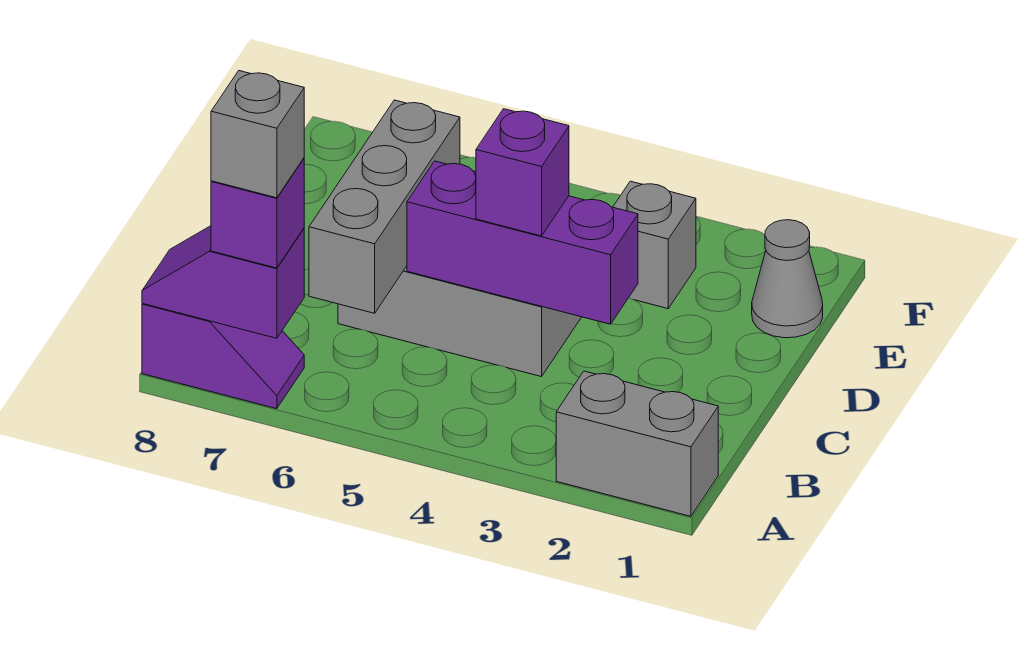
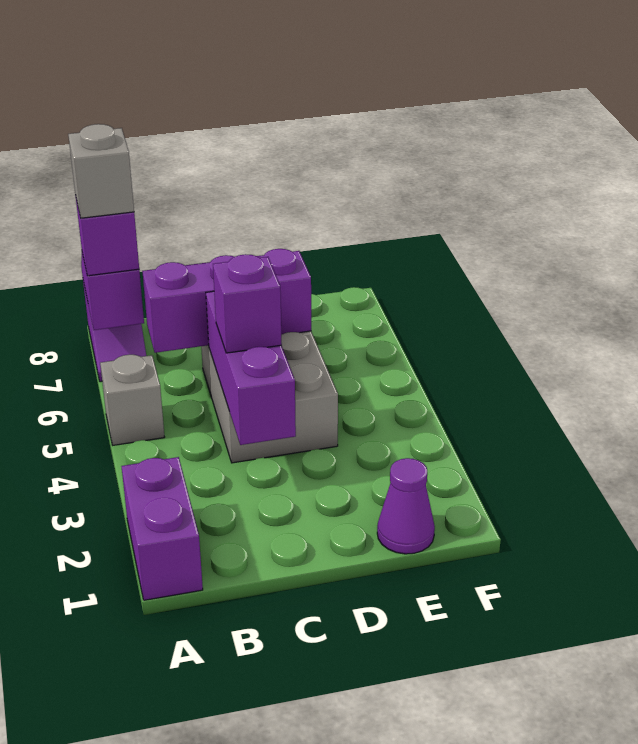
grey brick A1:A2 level 1 -> purple brick A1:A2 level 1
grey brick B6:D6 level 2 -> purple brick B6:D6 level 2
grey cone E1 level 1 -> purple cone E1 level 1
grey brick E3 level 1 -> grey brick A5 level 1

